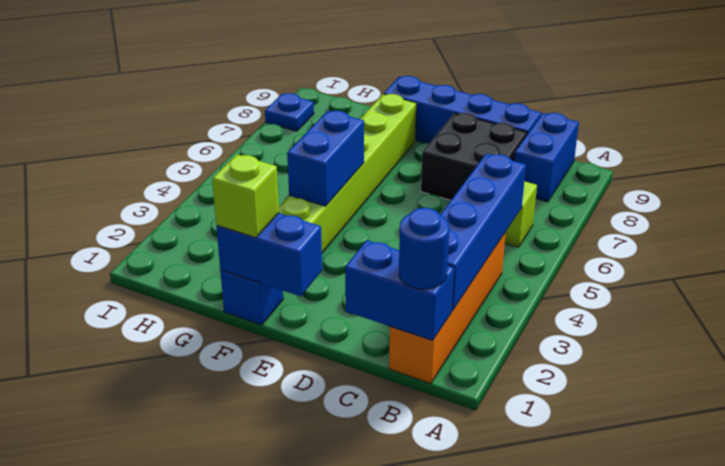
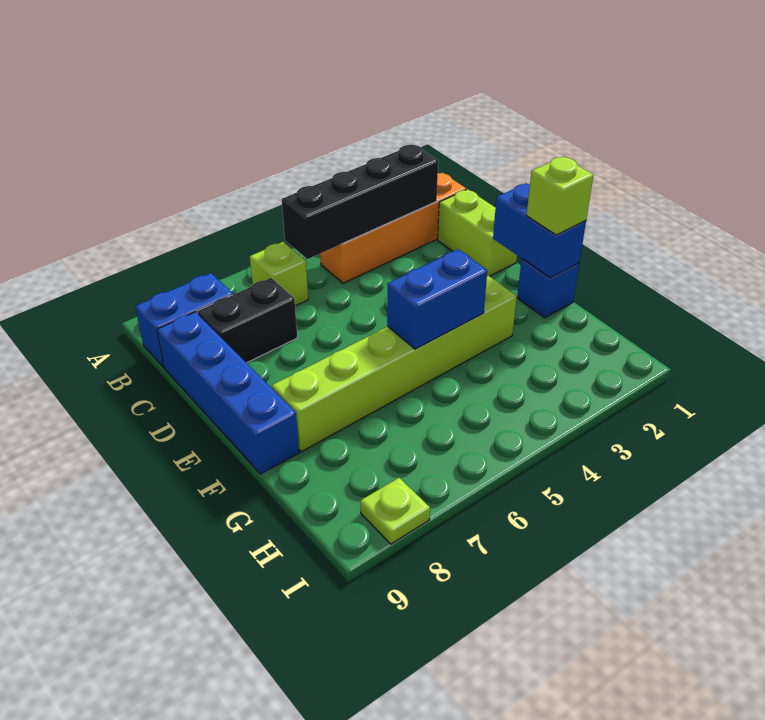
blue brick B1:C1 level 2 -> none
blue round brick B1 level 3 -> none
blue brick B2:B5 level 2 -> black brick B2:B5 level 2
none -> lime brick C1:D1 level 1
black brick C7:D8 level 1 -> black brick C7:C8 level 1
blue plate I8 level 1 -> lime plate I8 level 1

